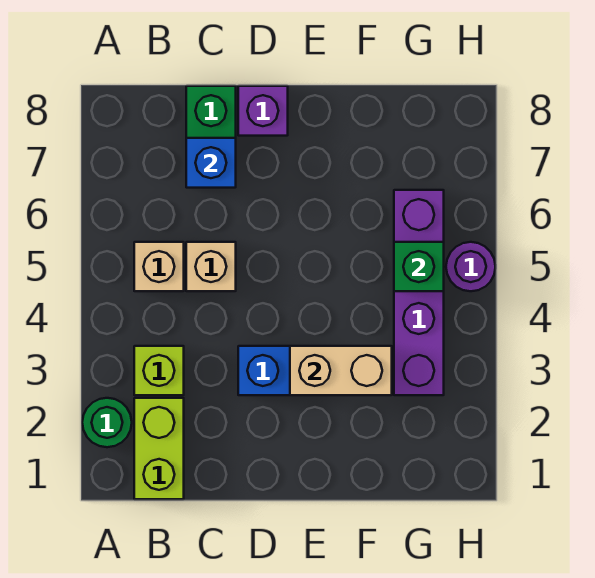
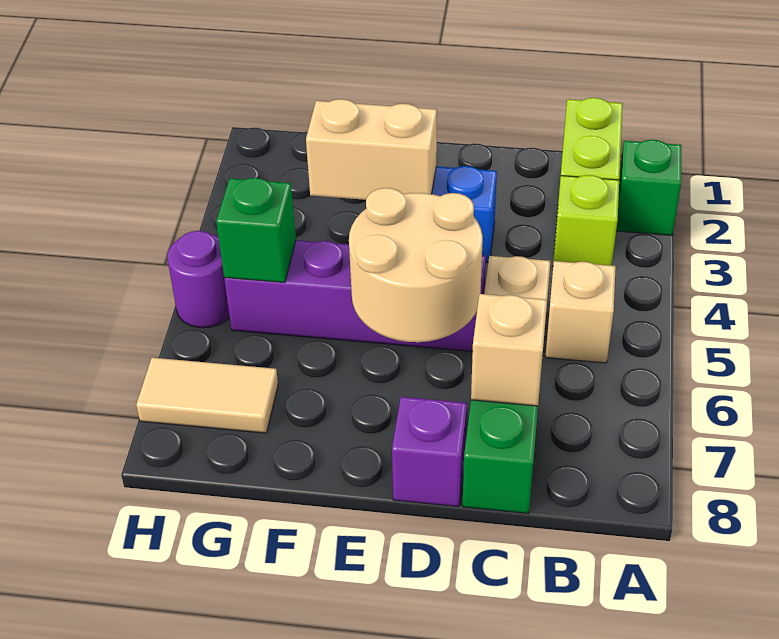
green round brick A2 level 1 -> green brick A2 level 1
blue brick C7 level 2 -> tan brick C7 level 2
none -> tan round brick D5:E6 level 2
purple brick G3:G6 level 1 -> purple brick D5:G5 level 1
none -> tan tile G7:H7 level 1

